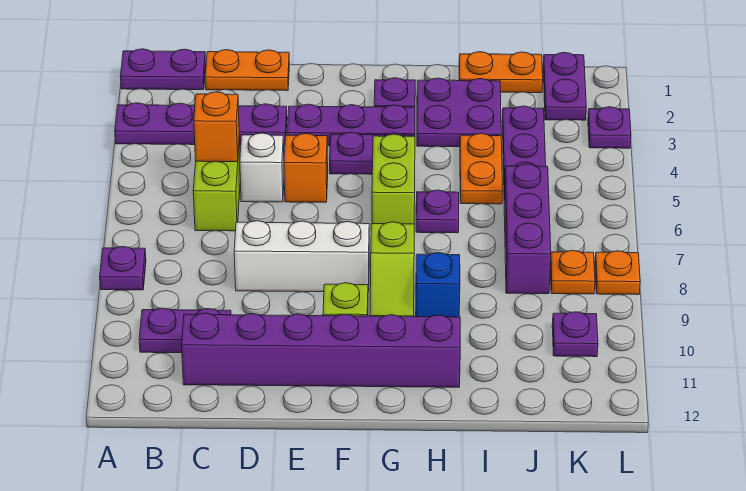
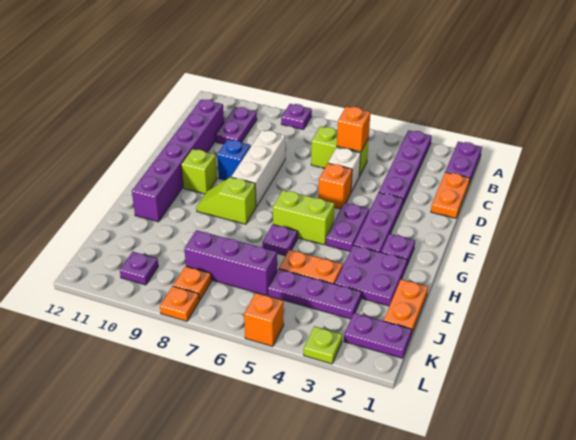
blue brick H9 level 1 -> blue brick E9 level 1
purple plate L3 level 1 -> lime plate L3 level 1
none -> orange brick L5 level 1

